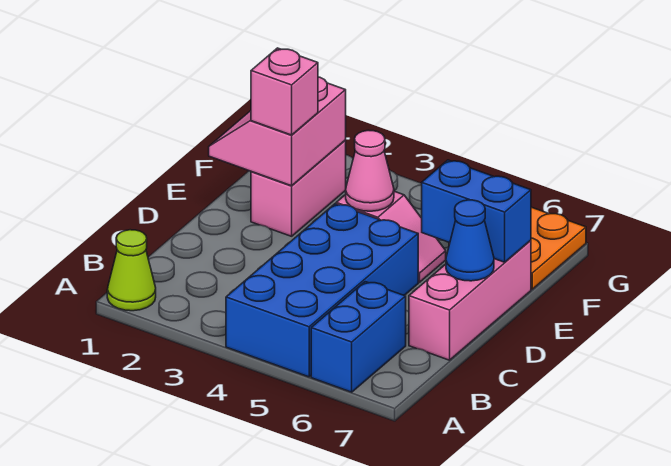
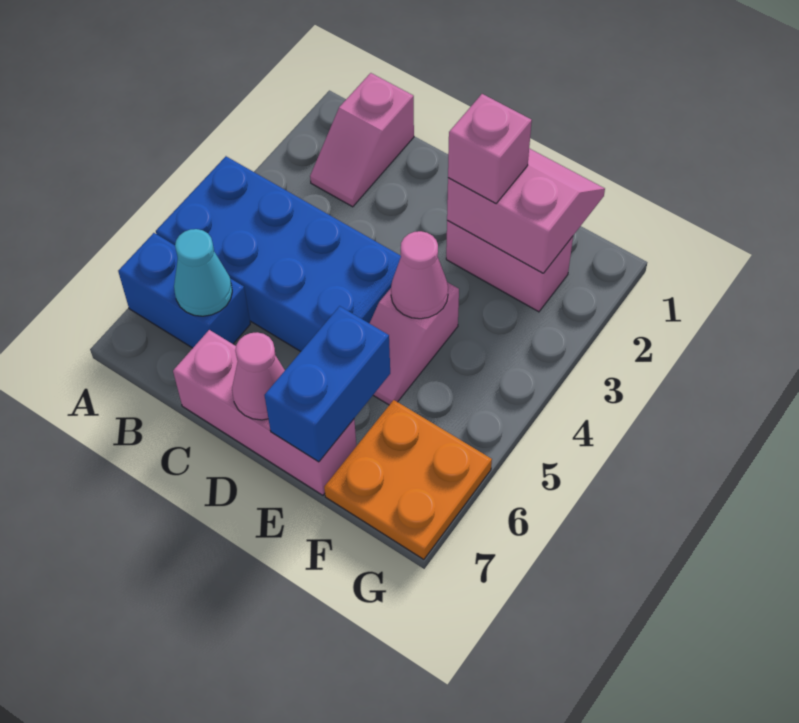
lime cone A1 level 1 -> none
none -> pink slope B1:B2 level 1 top 1
none -> cyan cone B6 level 2
blue cone D7 level 2 -> pink cone D7 level 2

